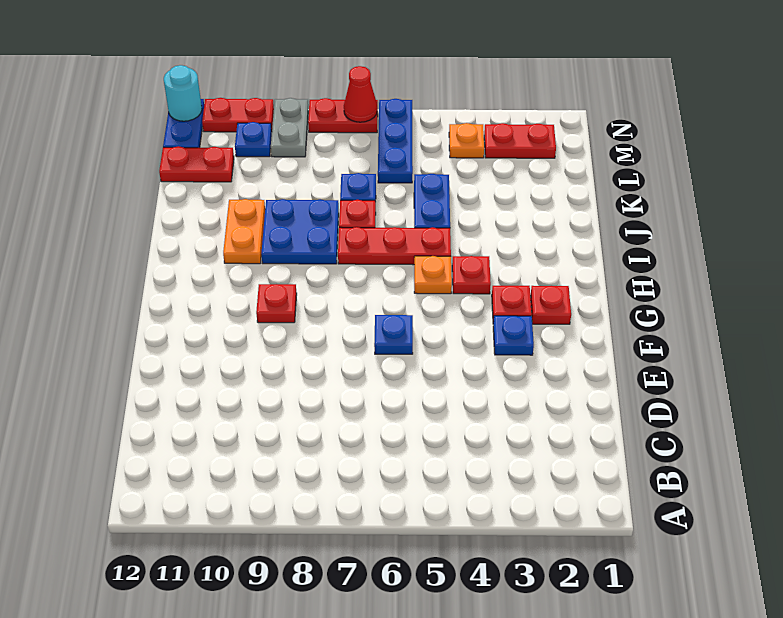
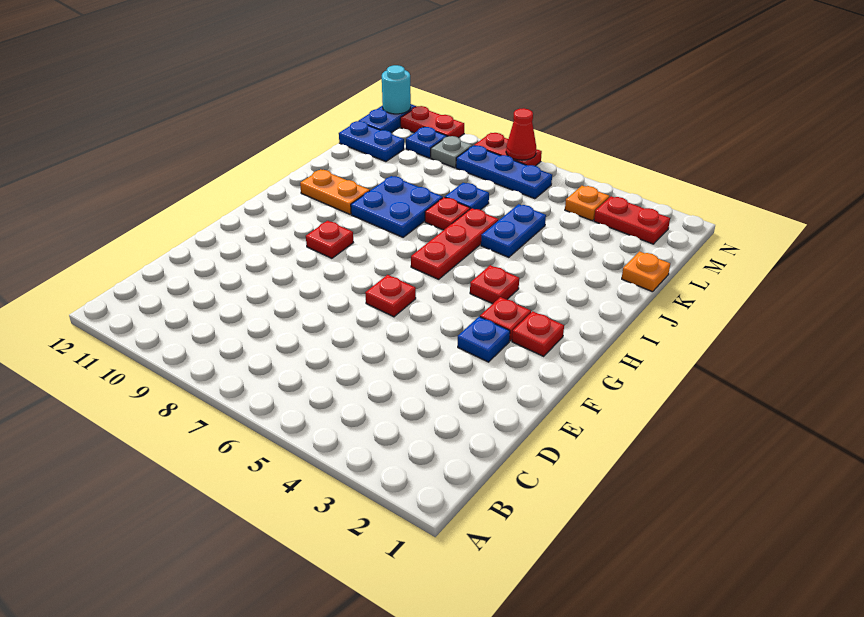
blue plate F6 level 1 -> red plate F6 level 1
orange plate H5 level 1 -> orange plate K1 level 1
red plate I5:I7 level 1 -> red plate H6:J6 level 1
orange plate I10:J10 level 1 -> orange plate I10:I11 level 1
blue plate L6:N6 level 1 -> blue plate M6:M8 level 1
red plate L11:L12 level 1 -> blue plate L11:L12 level 1
grey plate M9:N9 level 1 -> grey plate M9 level 1

